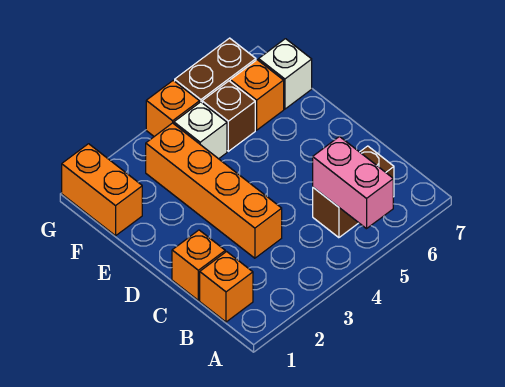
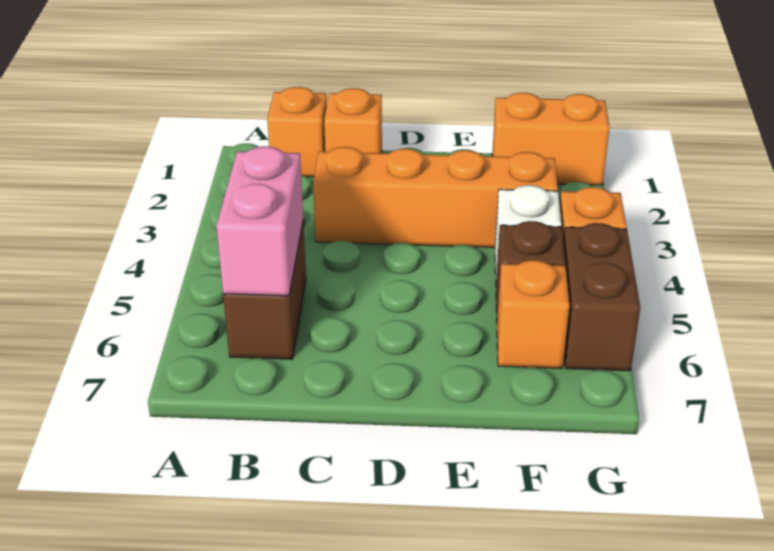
pink brick A5:B5 level 2 -> pink brick B5:B6 level 2
white brick F7 level 1 -> none

